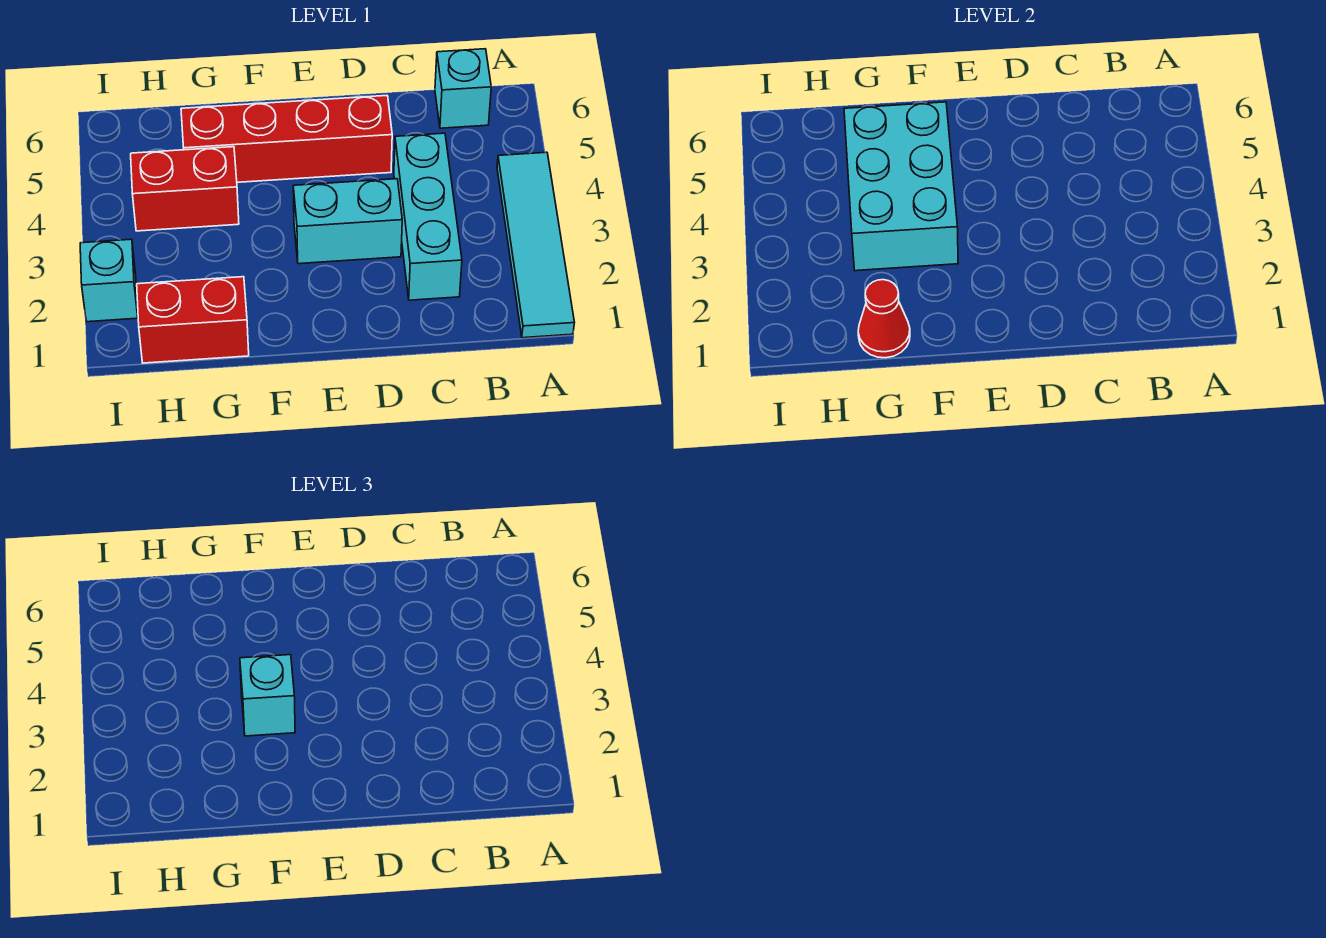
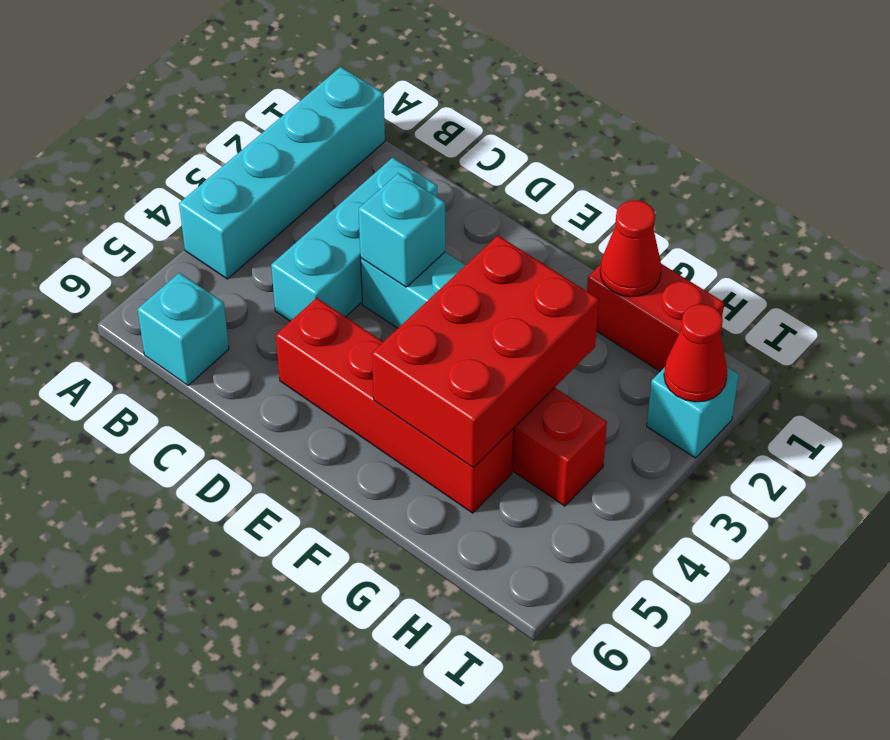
cyan tile A1:A4 level 1 -> cyan brick A1:A4 level 1
cyan brick F3:G5 level 2 -> red brick F3:G5 level 2
cyan brick F3 level 3 -> cyan brick D3 level 2
none -> red cone I2 level 2

